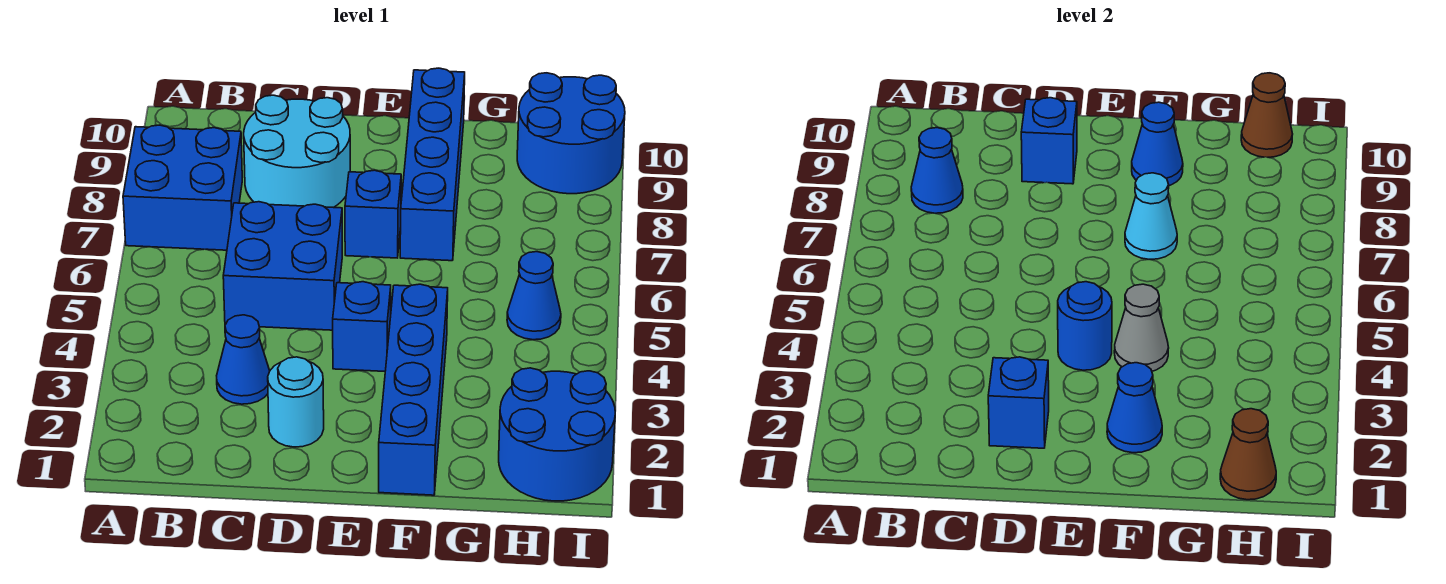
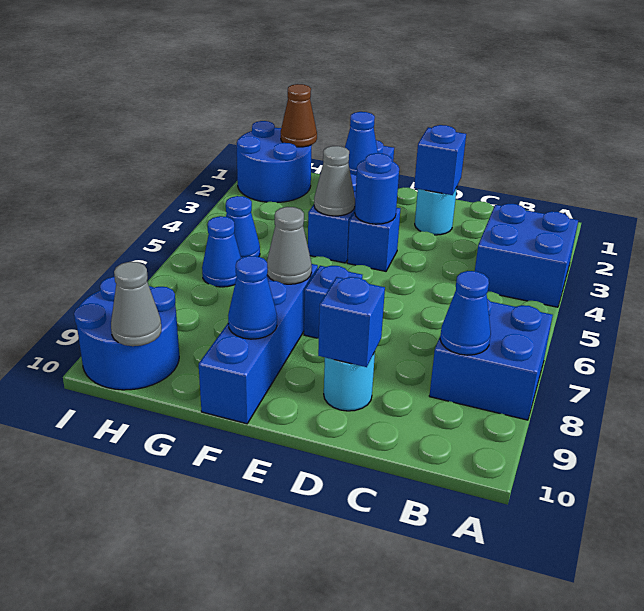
blue cone C3 level 1 -> blue cone H6 level 1
blue brick C5:D6 level 1 -> blue brick A3:B4 level 1
cyan round brick C8:D9 level 1 -> cyan round brick D9 level 1
cyan cone F7 level 2 -> grey cone F7 level 2
brown cone H10 level 2 -> grey cone H10 level 2

